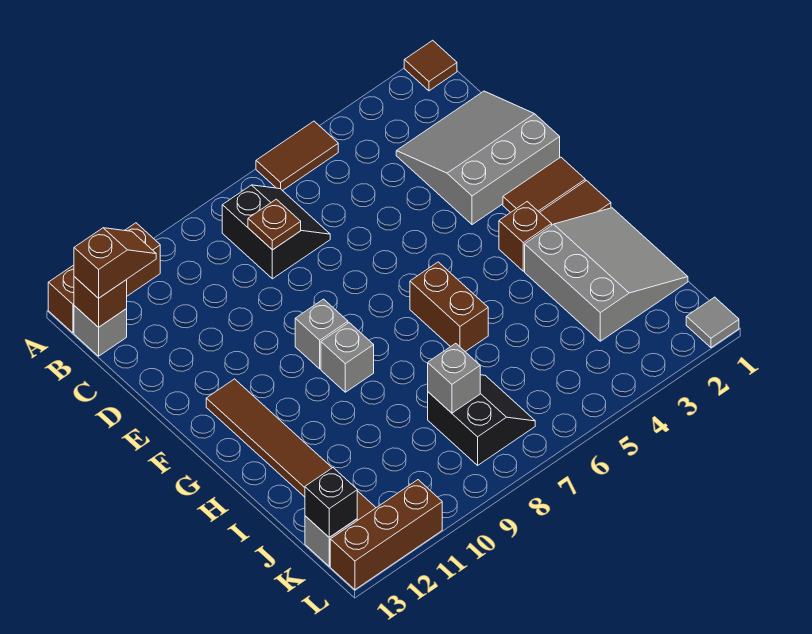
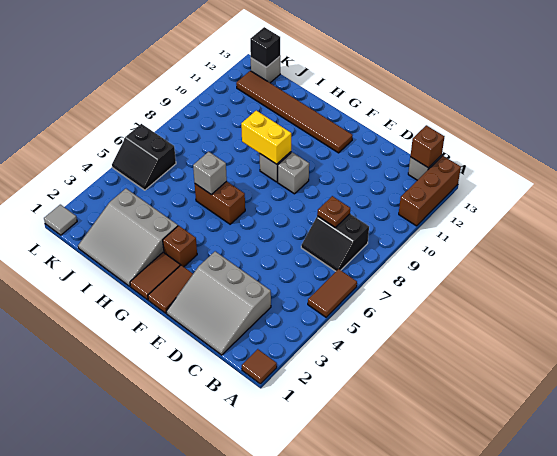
brown slope B12:B13 level 3 top 13 -> none
grey slope C1:E3 level 1 top E -> grey slope C1:E3 level 1 top 3
none -> yellow brick G9:H9 level 2
black slope J7:K8 level 1 top 8 -> black slope K5:L6 level 1 top 6
grey brick J8 level 2 -> grey brick H6 level 2
brown brick L11:L13 level 1 -> none

